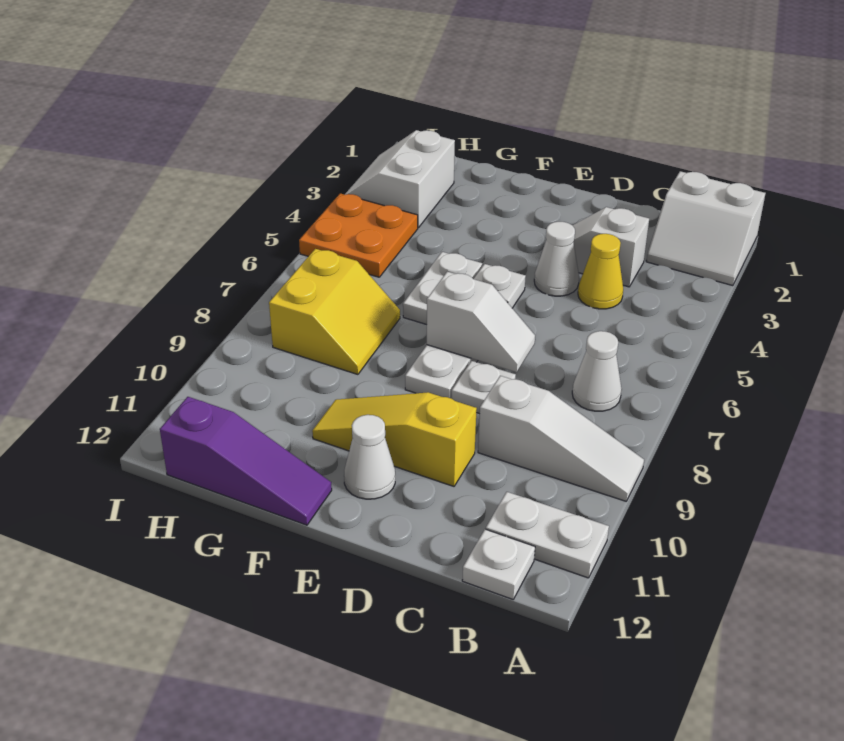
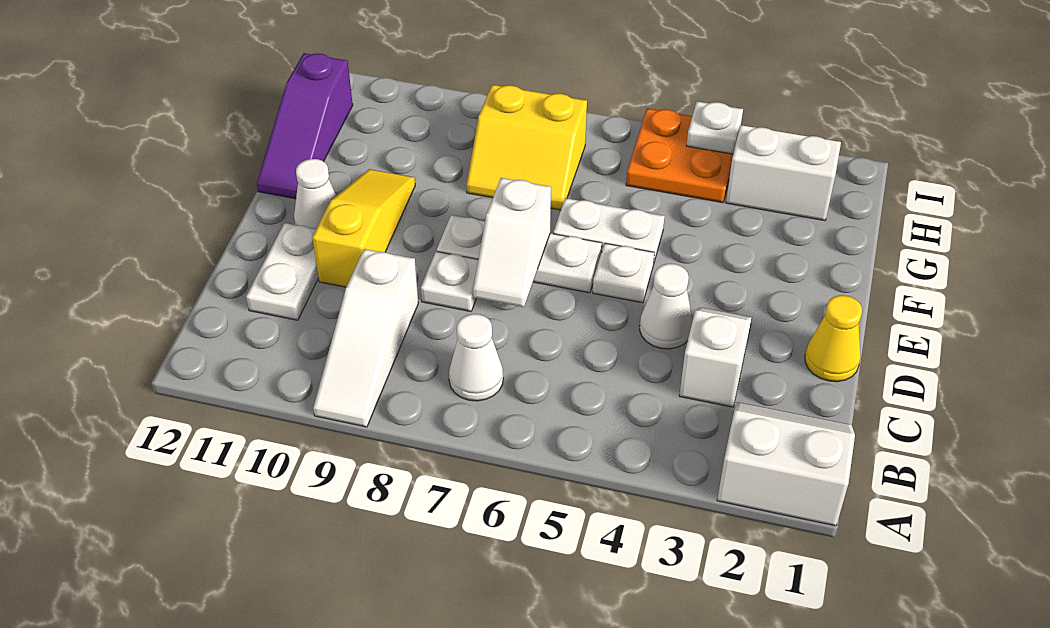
white slope A1:B2 level 1 top 1 -> white slope A1:B2 level 1 top A
white plate A11:B11 level 1 -> white plate C11:D11 level 1
white plate B12 level 1 -> white plate I4 level 2
yellow cone C4 level 1 -> yellow cone D1 level 1

